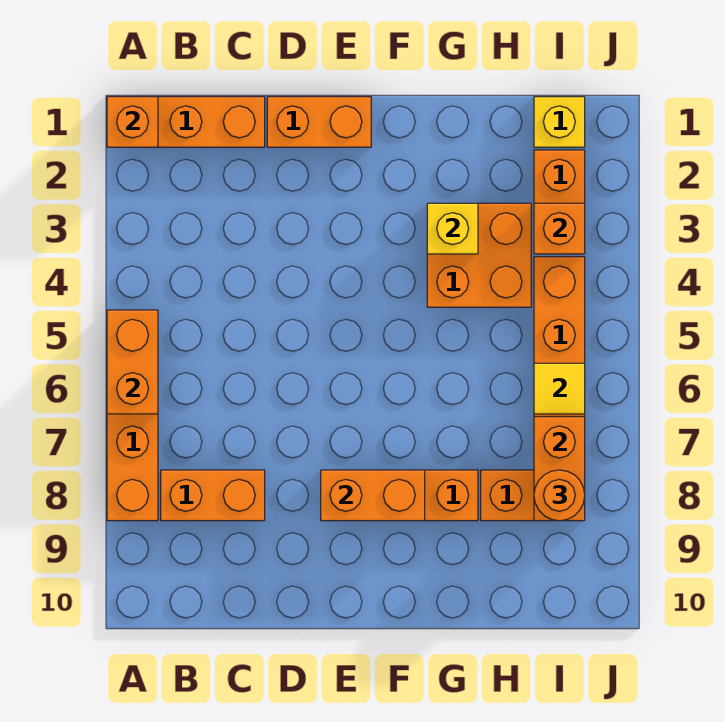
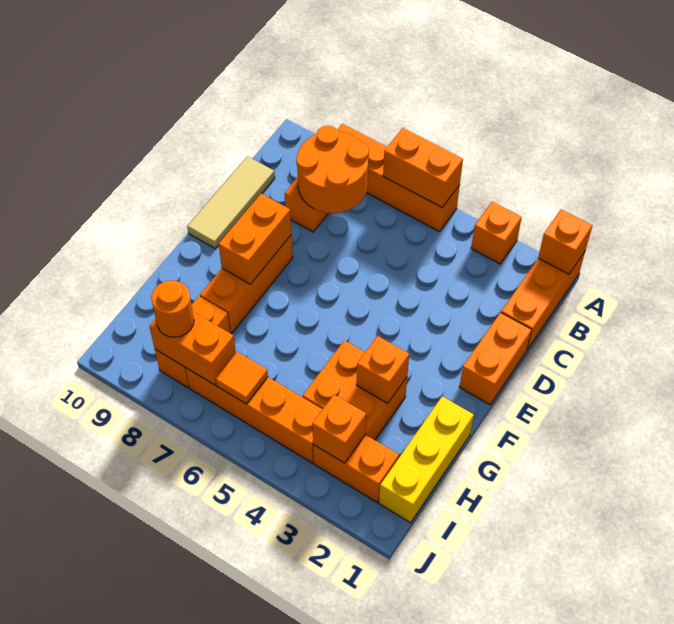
none -> orange brick A3 level 1
none -> orange round brick B7:C8 level 2
none -> tan tile C10:E10 level 1
yellow brick G3 level 2 -> orange brick G3 level 2
yellow brick I1 level 1 -> yellow brick G1:I1 level 1
yellow tile I6 level 2 -> orange tile I6 level 2

